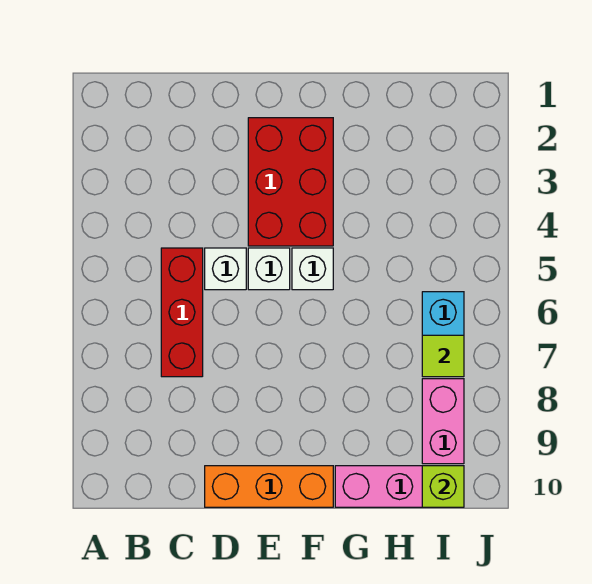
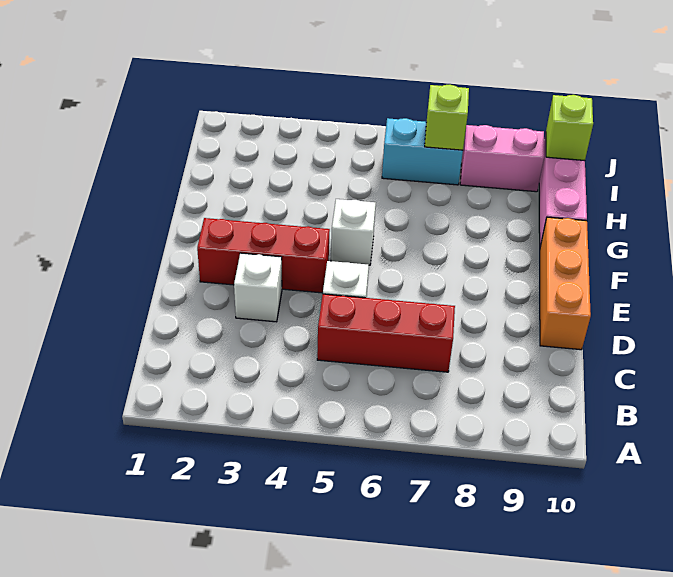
red brick E2:F4 level 1 -> red brick E2:E4 level 1
white brick E5 level 1 -> white brick D3 level 1
lime tile I7 level 2 -> lime brick I7 level 2

